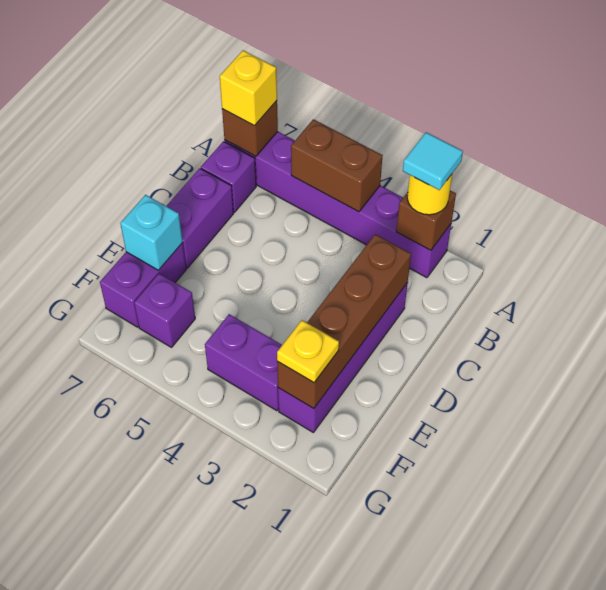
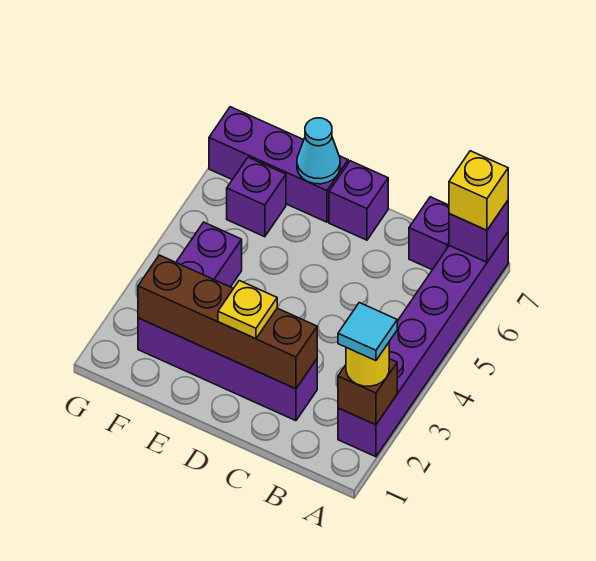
brown brick A4:A5 level 2 -> none
brown brick A7 level 2 -> purple brick A7 level 2
purple brick C7:D7 level 1 -> purple brick D7 level 1
purple brick E7:F7 level 1 -> purple brick E7:G7 level 1
cyan brick E7 level 2 -> cyan cone E7 level 2
yellow plate F2 level 3 -> yellow plate D2 level 3

